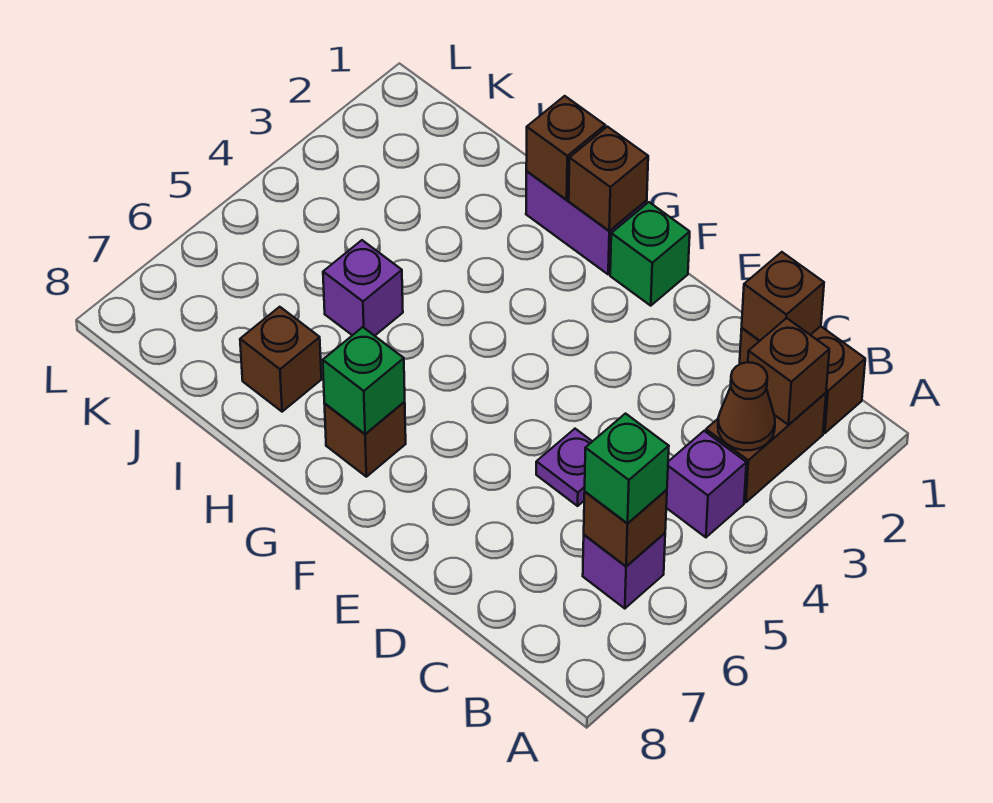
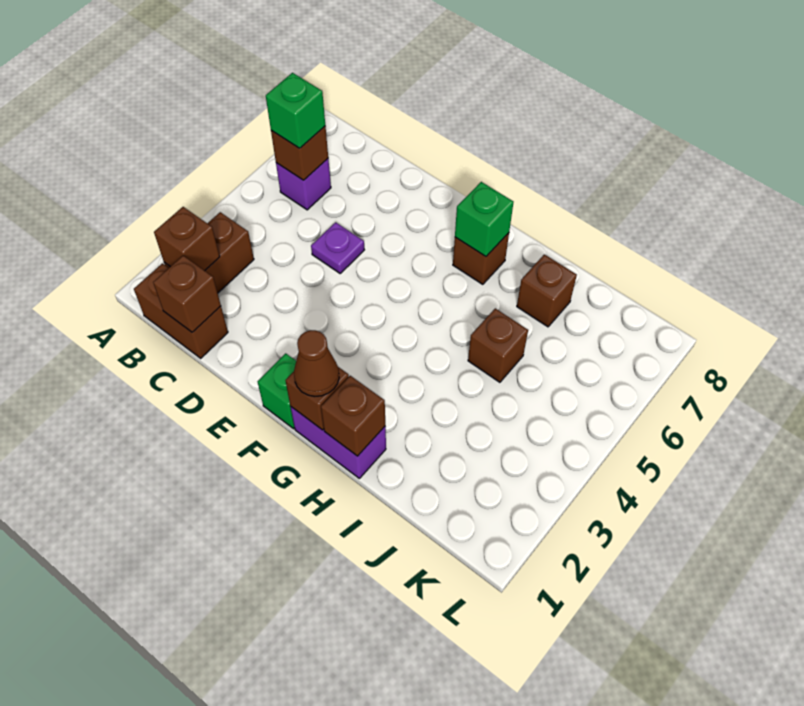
brown cone B3 level 2 -> brown cone G1 level 3
purple brick B4 level 1 -> none
purple brick I5 level 1 -> brown brick I5 level 1

